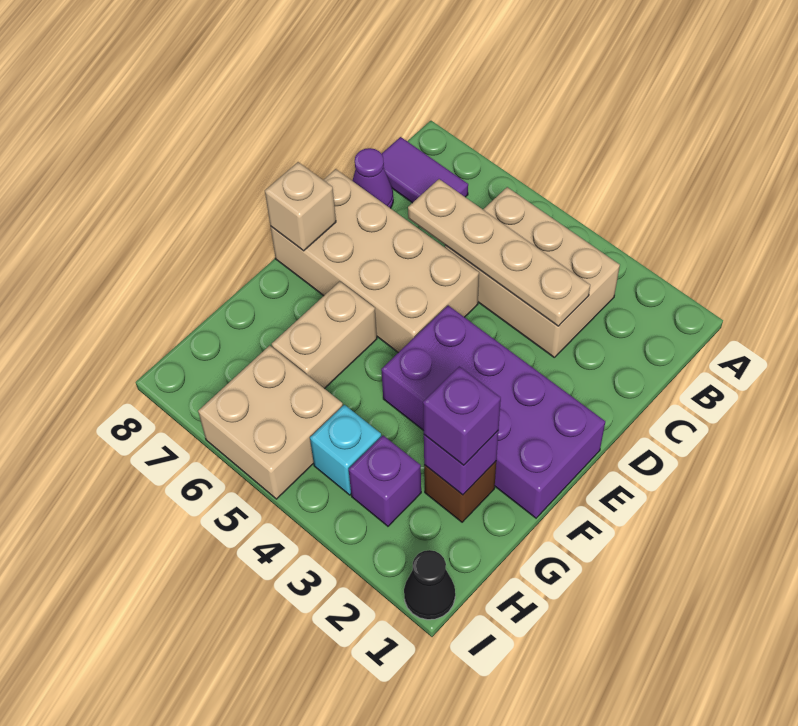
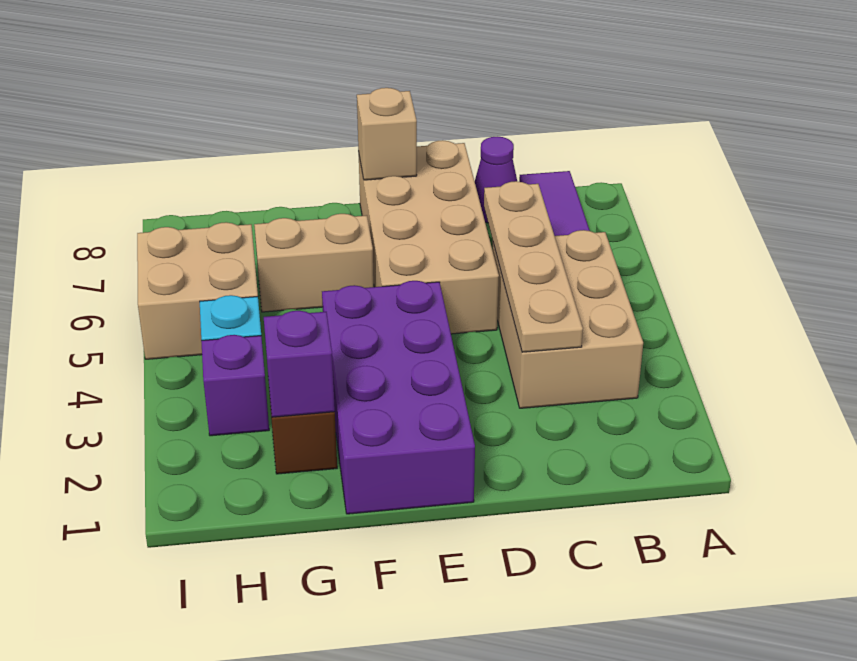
purple brick G2 level 3 -> none
black cone I1 level 1 -> none

